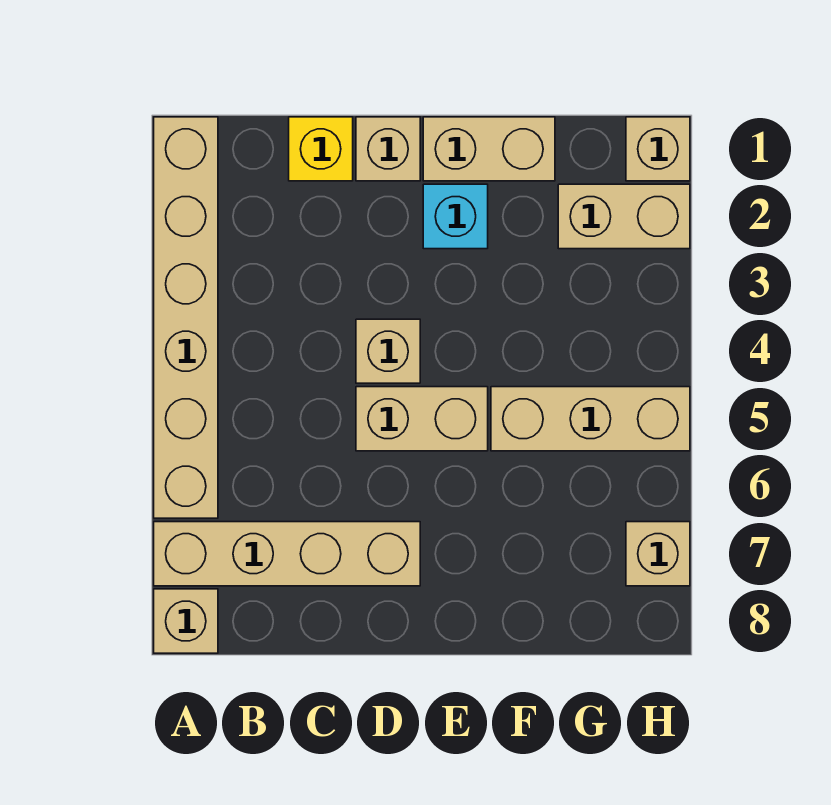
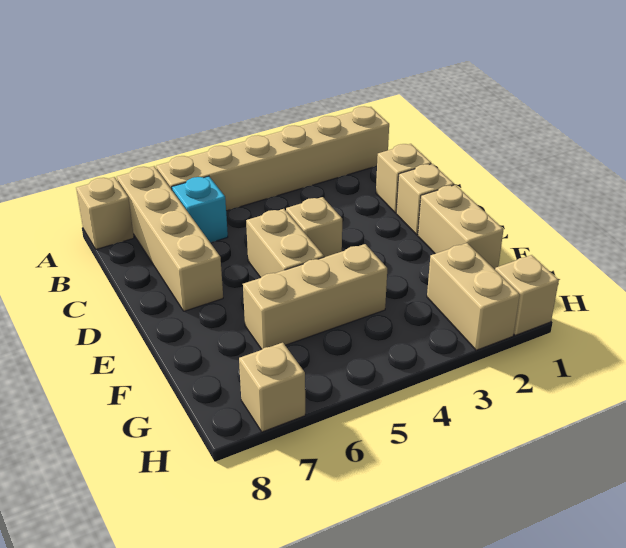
yellow brick C1 level 1 -> tan brick C1 level 1
cyan brick E2 level 1 -> cyan brick B6 level 1
tan brick F5:H5 level 1 -> tan brick F4:F6 level 1

